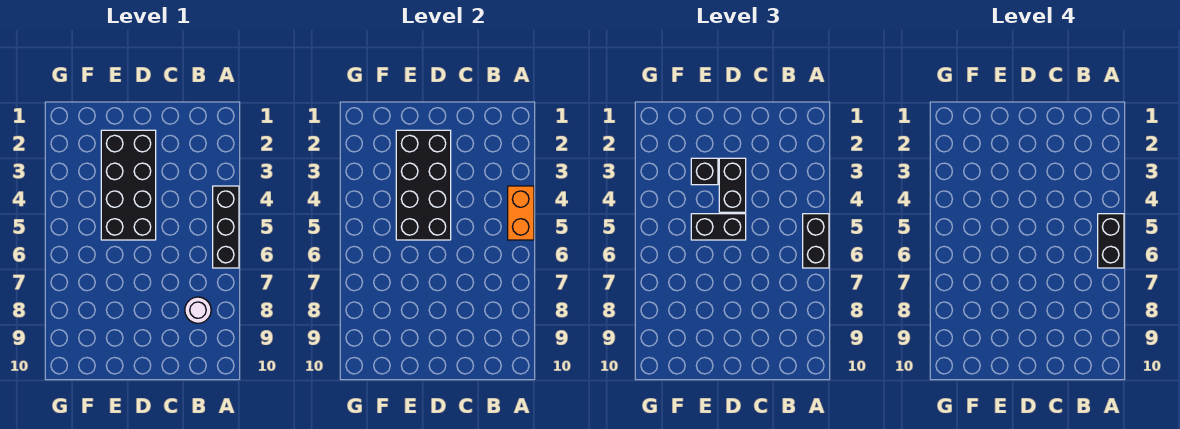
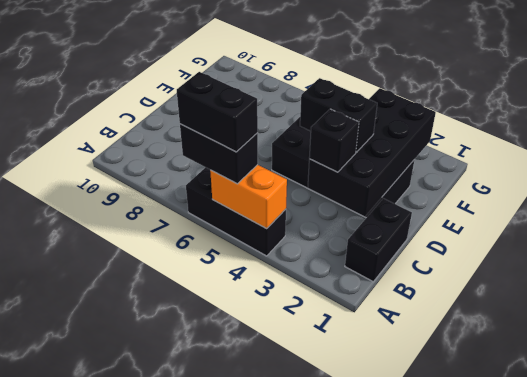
white round brick B8 level 1 -> none
black brick D2:E5 level 2 -> black brick C2:F3 level 2
black brick D5:E5 level 3 -> black brick B1:C1 level 1
black brick E3 level 3 -> black brick C3 level 3

